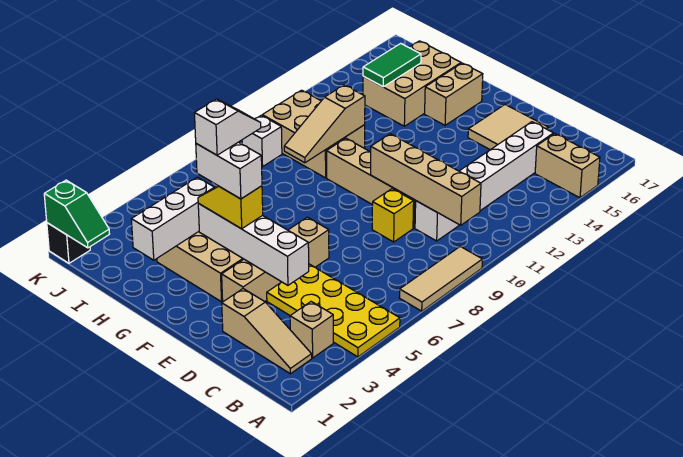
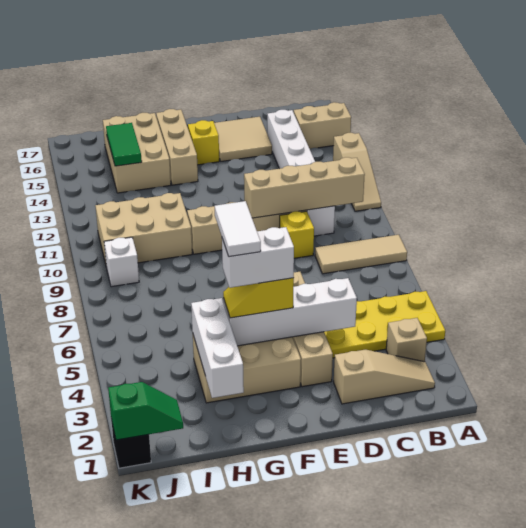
tan tile A7:A9 level 1 -> tan tile A8:C8 level 1
none -> yellow brick F15 level 1
white slope G4:G5 level 5 top 4 -> white tile G4:G5 level 5
tan brick G15:G16 level 1 -> tan brick G14:G16 level 1
tan slope H9:H11 level 2 top 11 -> tan slope A11:A13 level 1 top 13

